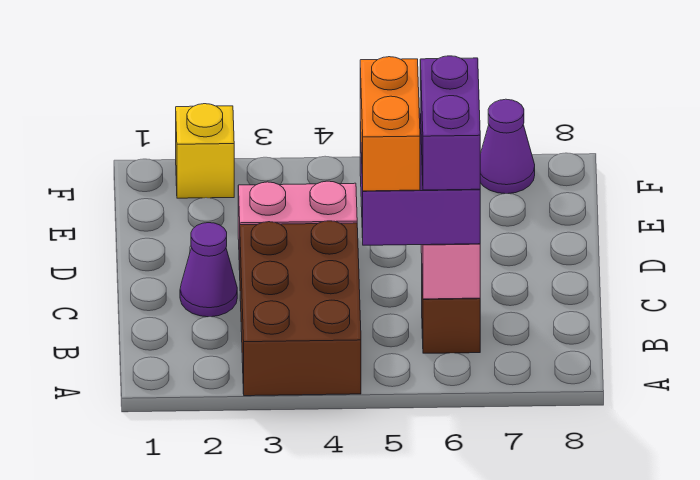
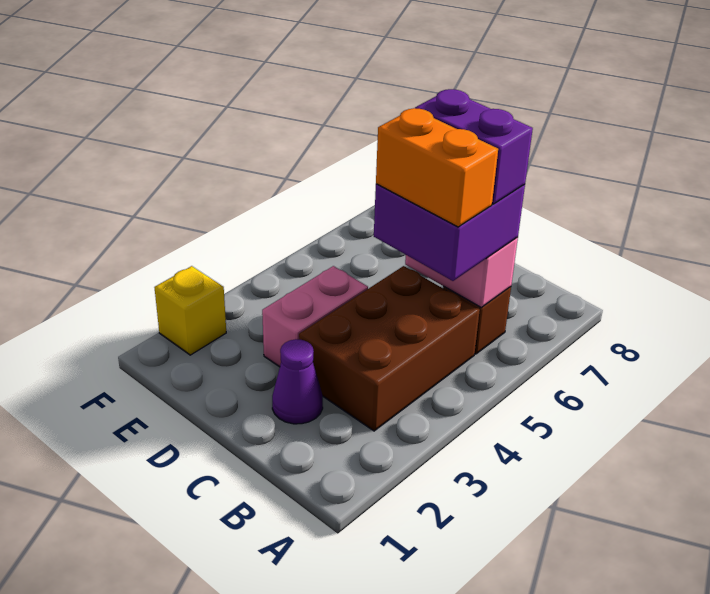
brown brick A3:C4 level 1 -> brown brick B3:C5 level 1
purple cone F7 level 1 -> none

